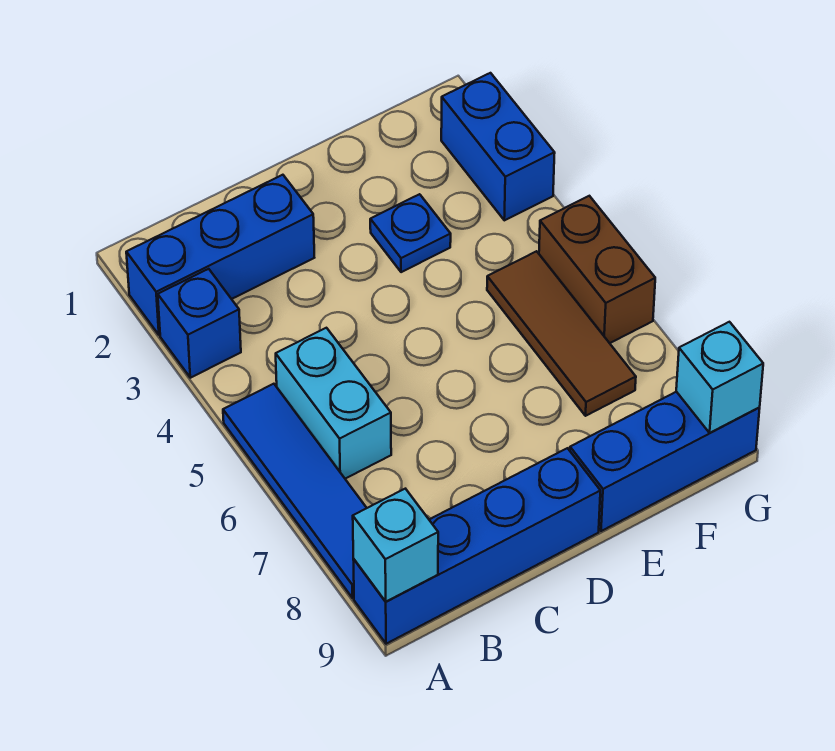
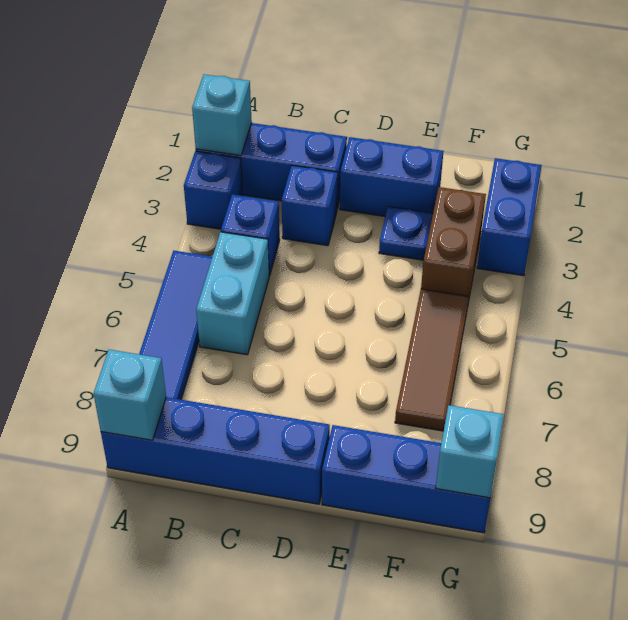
none -> cyan brick A2 level 2
none -> blue brick B4 level 1
none -> blue brick C3 level 1
none -> blue brick D2:E2 level 1
brown brick G5:G6 level 1 -> brown brick F3:F4 level 1

